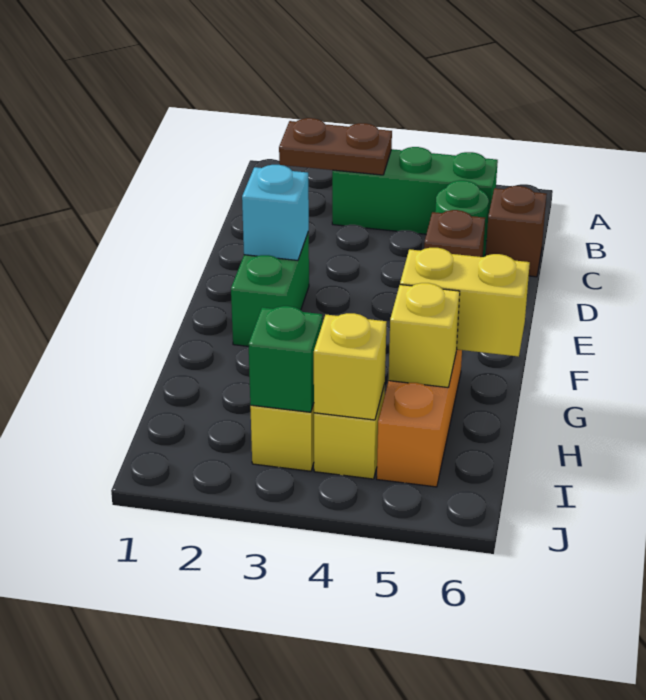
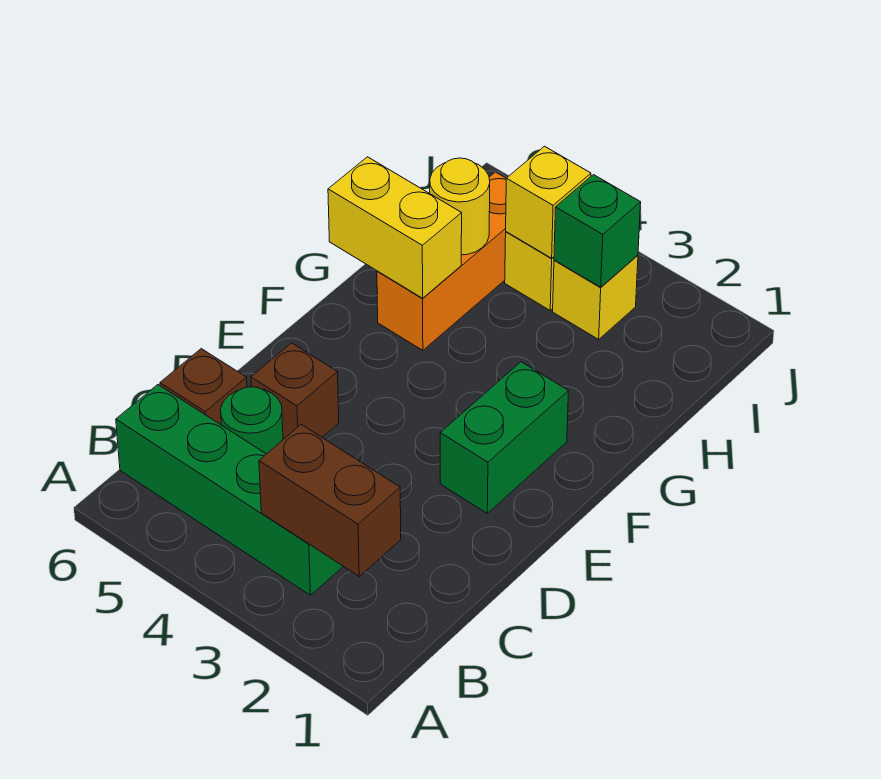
brown plate B2:B3 level 2 -> brown brick B2:B3 level 2
green brick B3:B5 level 1 -> green brick B3:B6 level 1
cyan brick E2 level 2 -> none
yellow brick H5 level 2 -> yellow round brick H5 level 2

